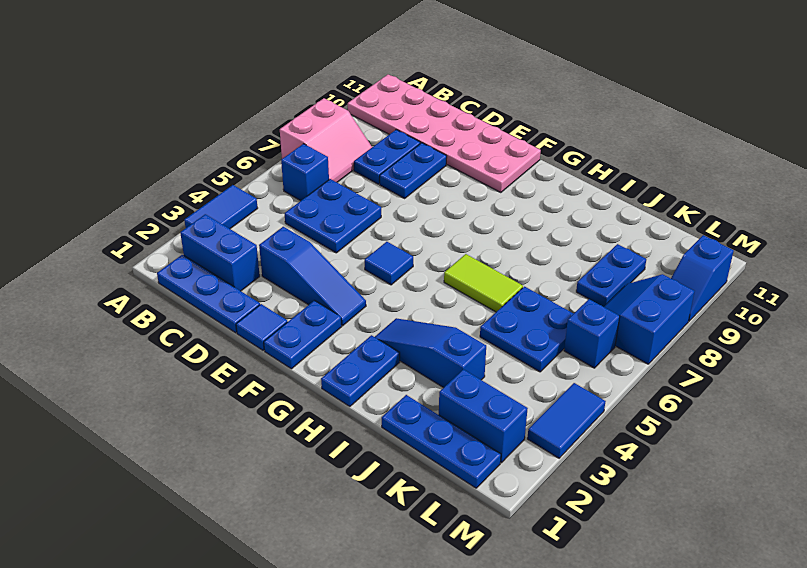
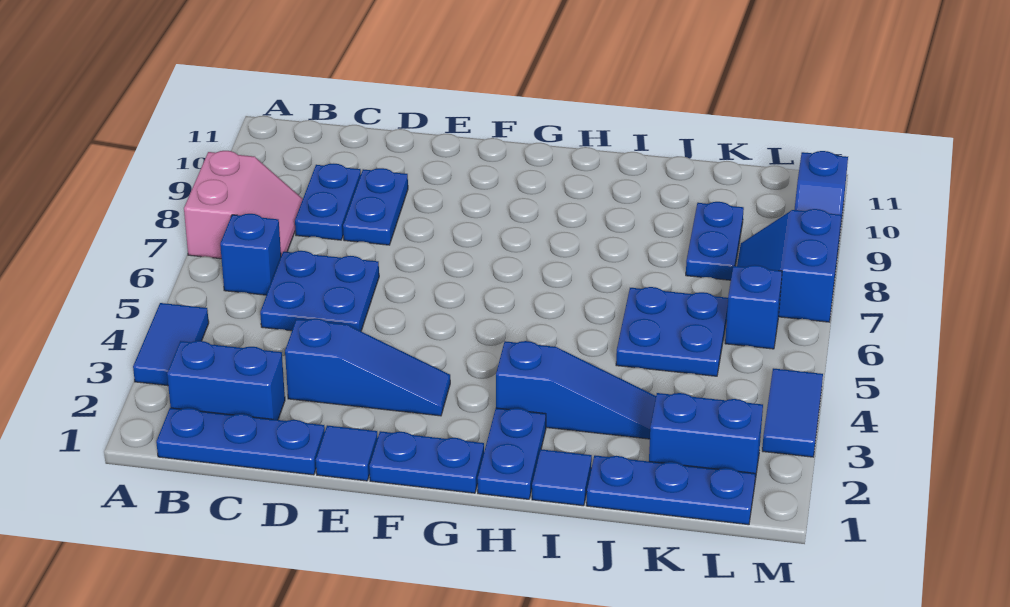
pink plate A10:F11 level 1 -> none
blue plate F1:F2 level 1 -> blue plate F1:G1 level 1
blue tile F5 level 1 -> blue tile I1 level 1
blue slope H3:J3 level 1 top J -> blue slope H3:J3 level 1 top H
lime tile H6:I6 level 1 -> none

